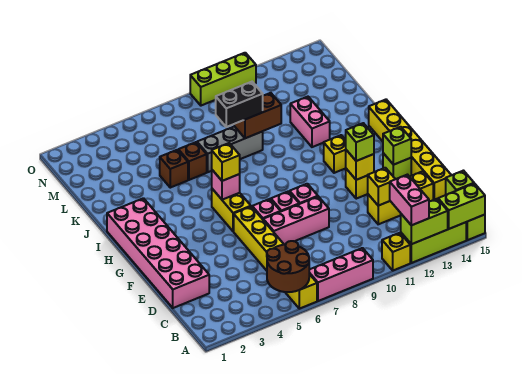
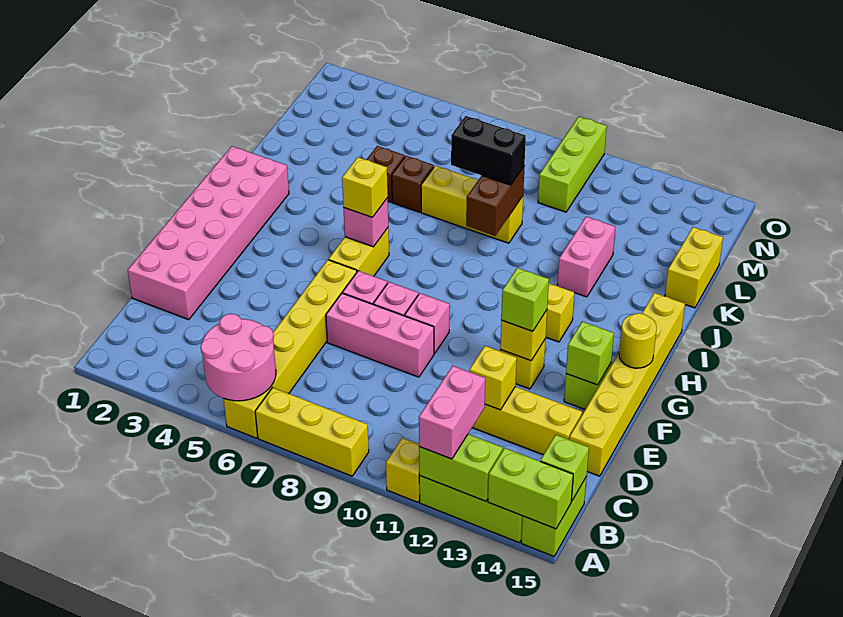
brown round brick A5:B6 level 2 -> pink round brick A5:B6 level 2
pink brick A7:A9 level 1 -> yellow brick A7:A9 level 1
none -> yellow round brick G15 level 2
grey brick K7:K9 level 1 -> yellow brick K7:K9 level 1
brown brick K9:K10 level 2 -> brown brick J9:K9 level 2
none -> yellow brick K15:L15 level 1
lime brick O9:O11 level 1 -> lime brick M10:O10 level 1

